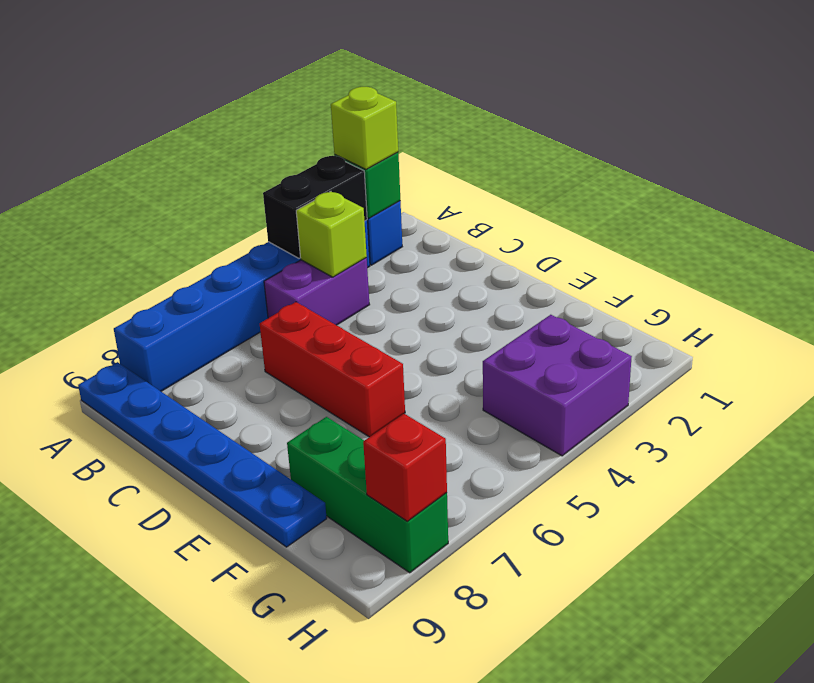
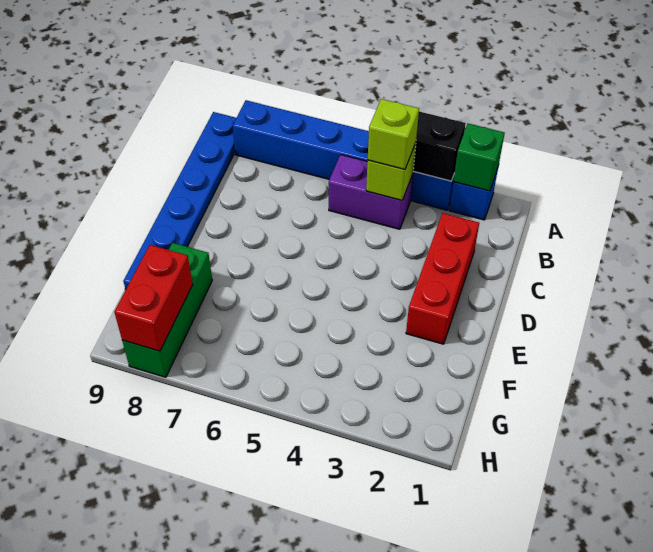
lime brick A2 level 3 -> lime brick B4 level 3
red brick C6:E6 level 1 -> red brick C2:E2 level 1
purple brick G3:H4 level 1 -> none
red brick H8 level 2 -> red brick G8:H8 level 2

